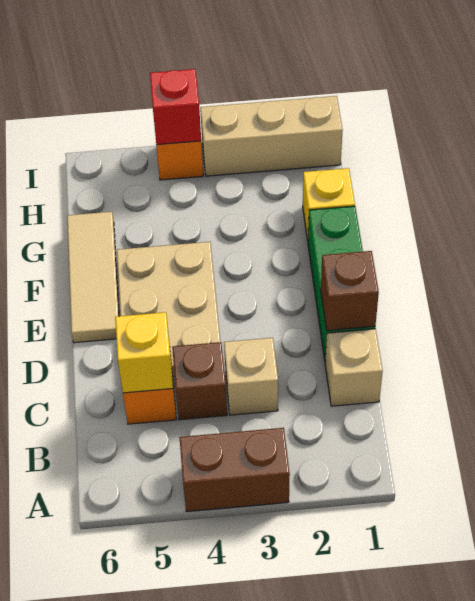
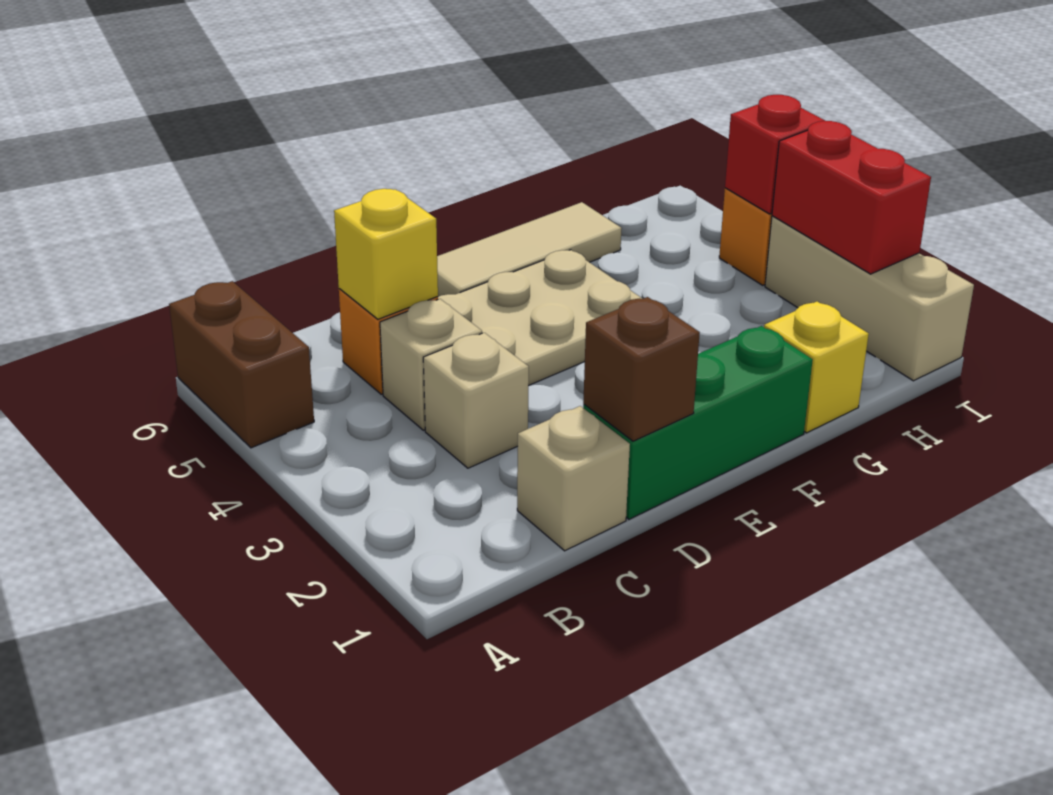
brown brick A3:A4 level 1 -> brown brick A5:A6 level 1
brown brick C4 level 1 -> tan brick C4 level 1
none -> red brick I2:I3 level 2

